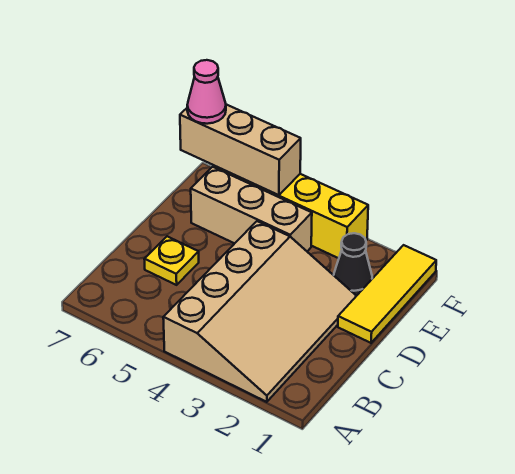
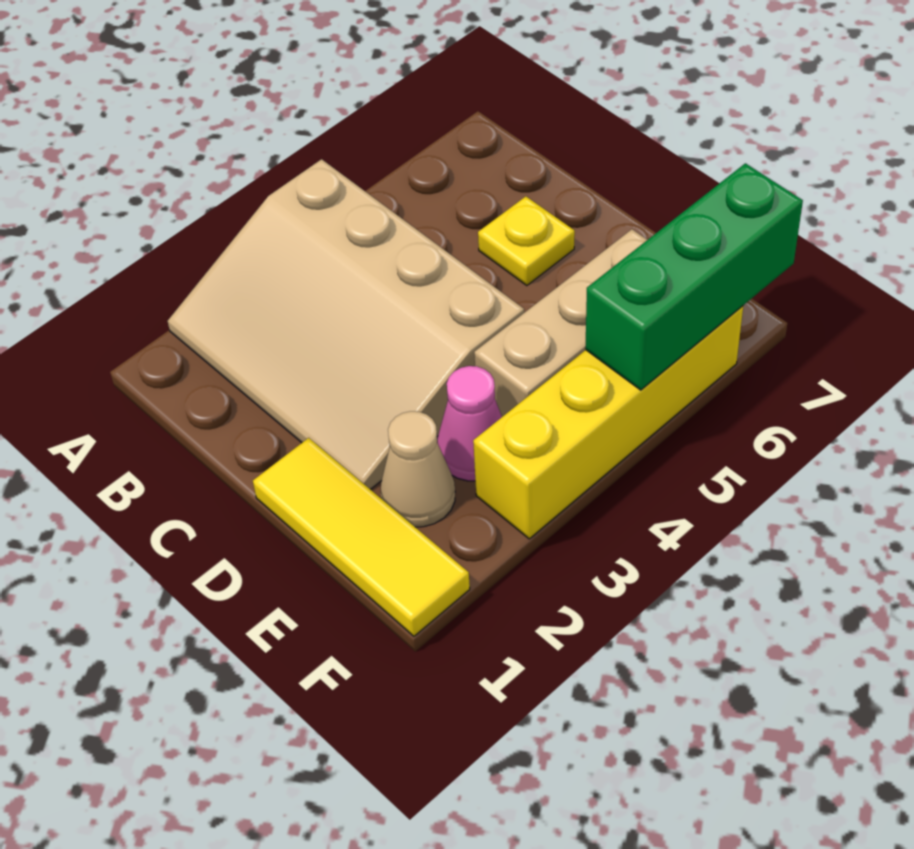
black cone E2 level 1 -> tan cone E2 level 1
tan brick F5:F7 level 2 -> green brick F5:F7 level 2
pink cone F7 level 3 -> pink cone E3 level 1

